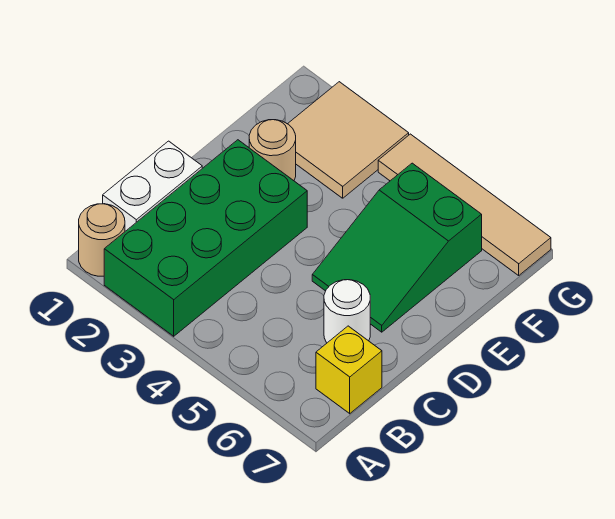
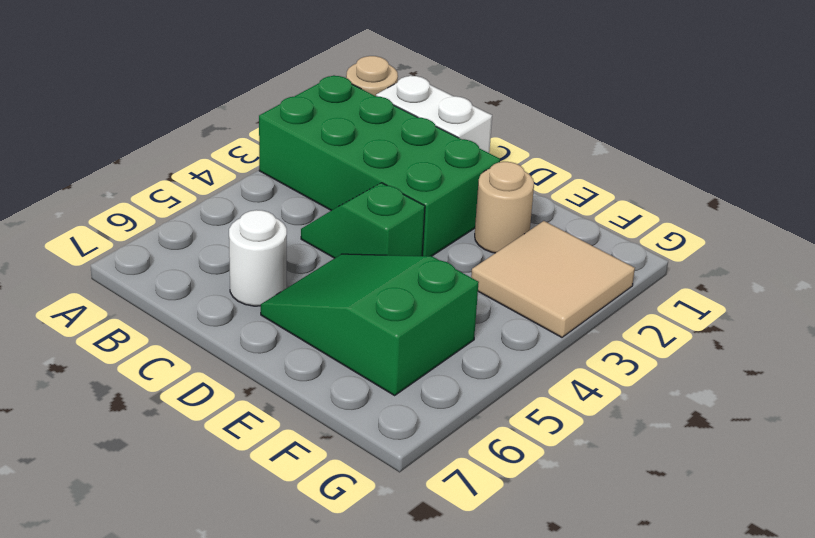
yellow brick B7 level 1 -> none
none -> green slope C4:D4 level 1 top D
tan tile G4:G7 level 1 -> none

